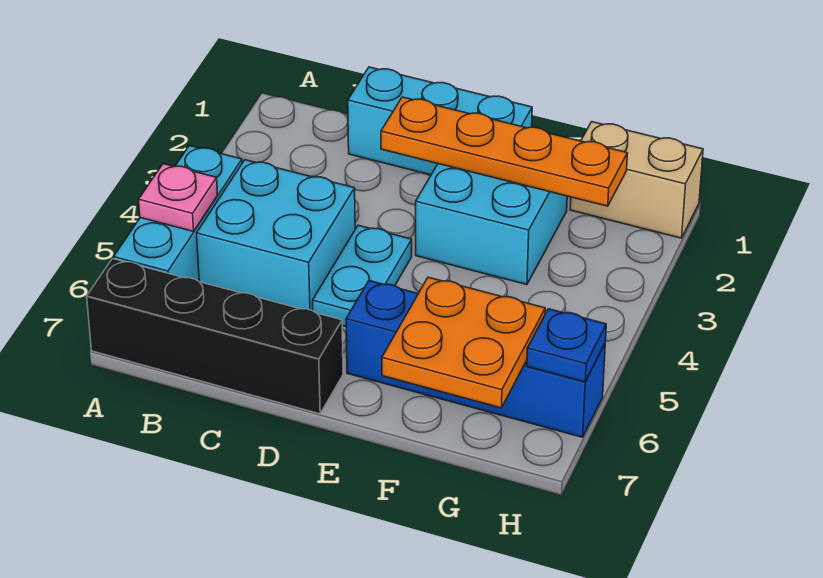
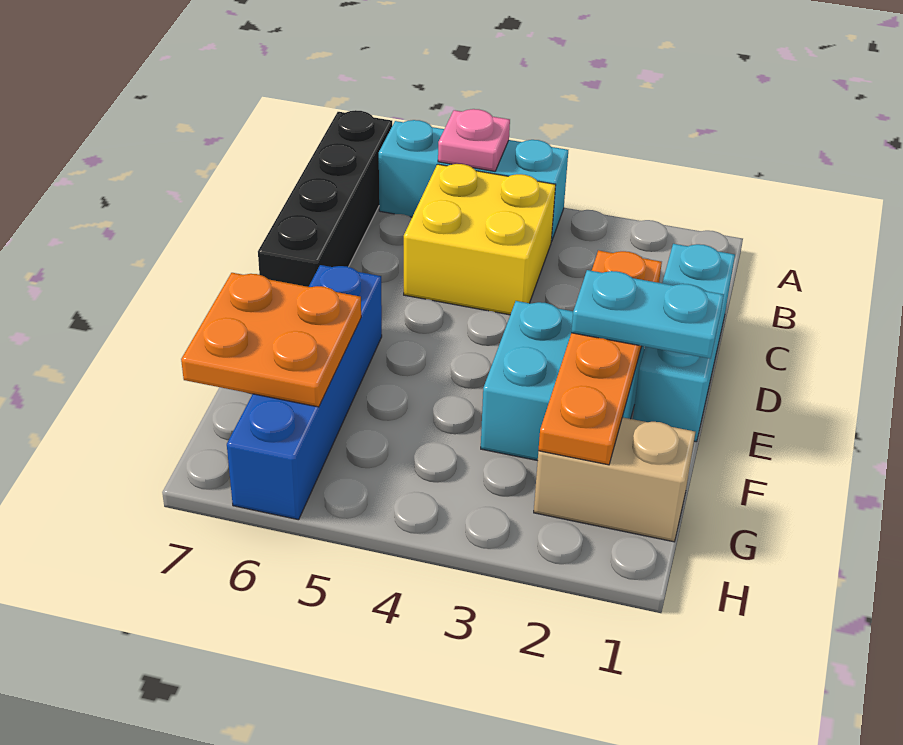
cyan brick B4:C5 level 1 -> yellow brick B4:C5 level 1
cyan plate D4:D5 level 1 -> cyan plate E1:E2 level 3
tan brick G1:H1 level 1 -> tan brick G1:G2 level 1
blue plate H6 level 2 -> none

